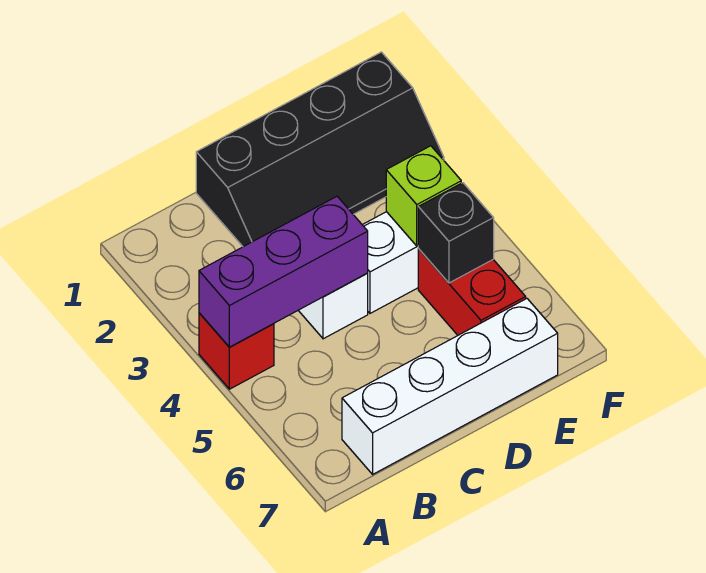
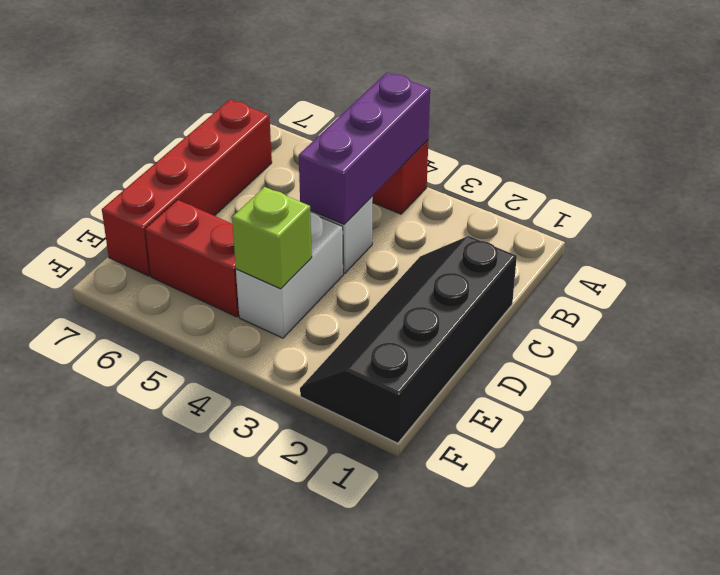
white brick B7:E7 level 1 -> red brick B7:E7 level 1
black brick E5 level 2 -> none

